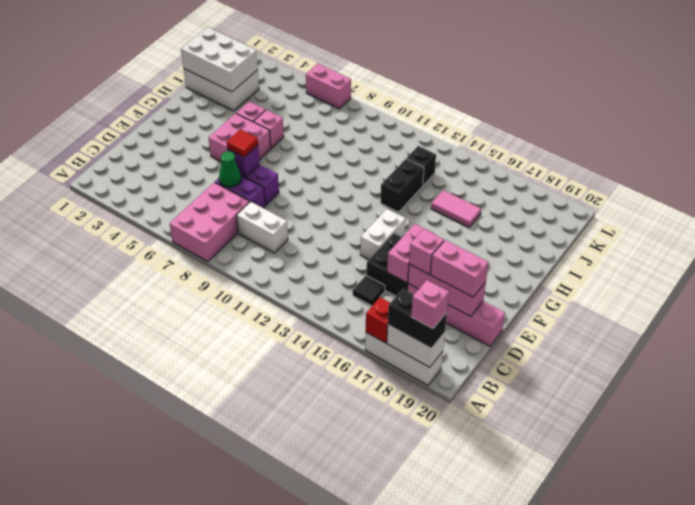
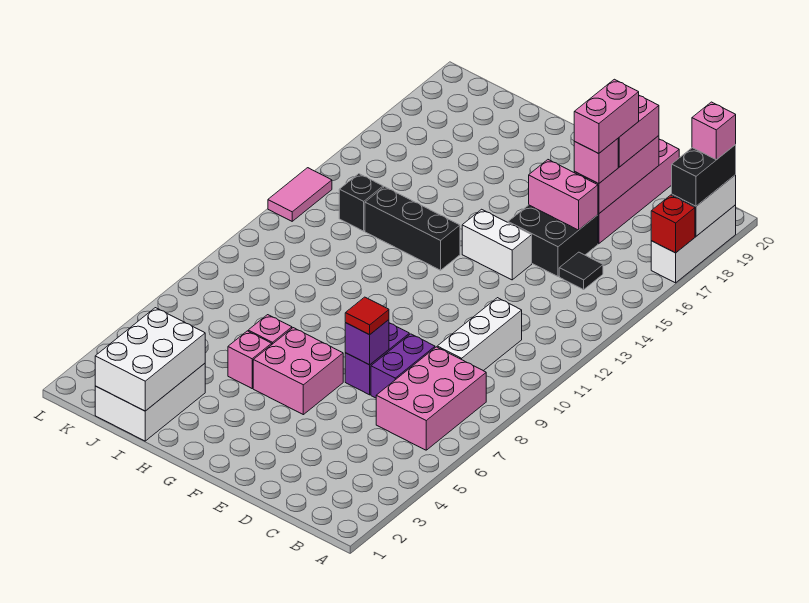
pink brick A7:C8 level 1 -> pink brick B6:C8 level 1
white brick C9:C10 level 1 -> white brick C9:C11 level 1
green cone D7 level 2 -> none
black brick H13:I13 level 1 -> black brick G13:I13 level 1
pink tile I15:I16 level 1 -> pink tile L12:L13 level 1
pink brick L6:L7 level 1 -> pink brick D17:D18 level 4

